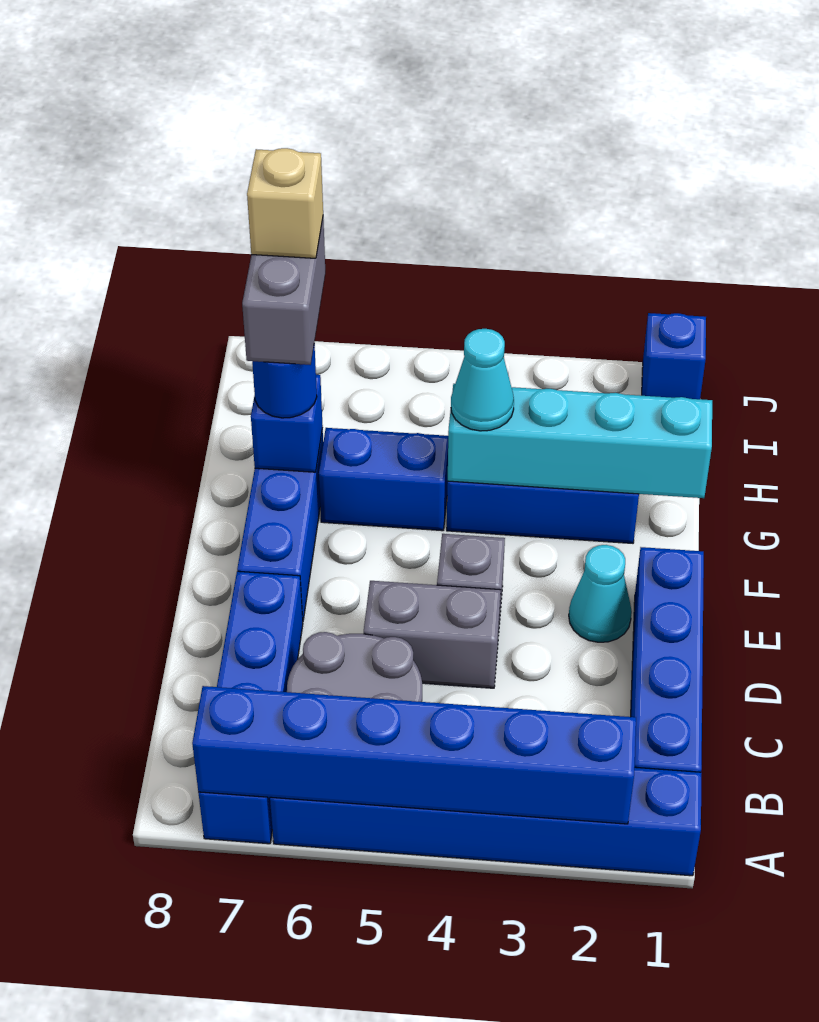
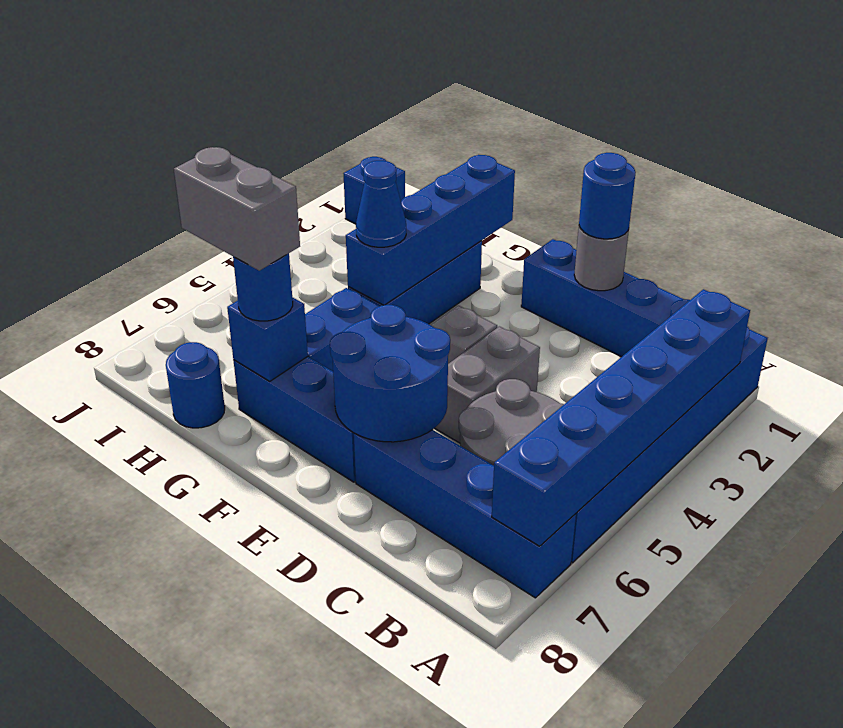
none -> grey round brick D1 level 2
none -> blue round brick D1 level 3
none -> blue round brick D6:E7 level 2
cyan cone E2 level 1 -> none
cyan brick G1:G4 level 2 -> blue brick G1:G4 level 2
cyan cone G4 level 3 -> blue cone G4 level 3
tan brick H7 level 5 -> none
none -> blue round brick H8 level 1

